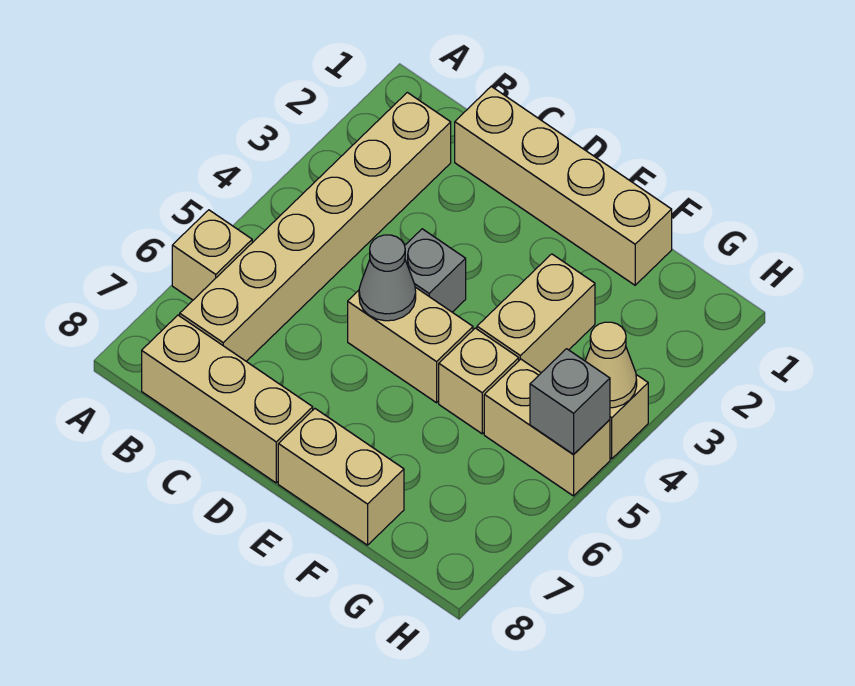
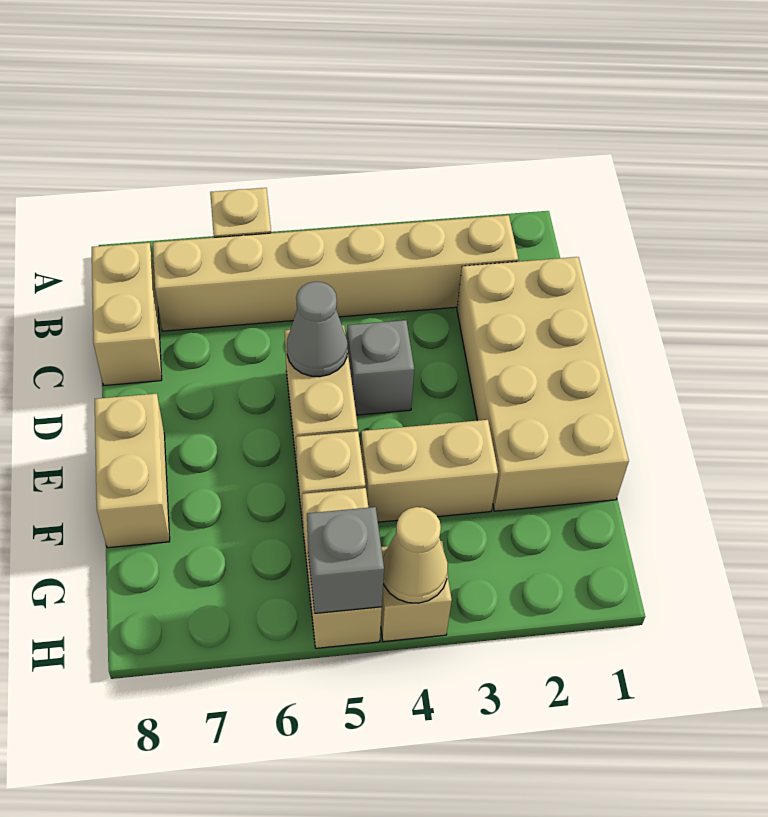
tan brick B8:D8 level 1 -> tan brick B8:C8 level 1
tan brick C1:F1 level 1 -> tan brick C1:F2 level 1

